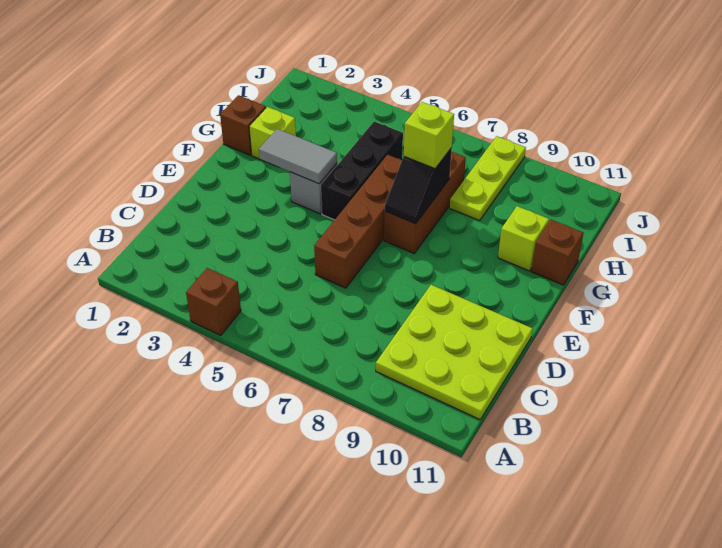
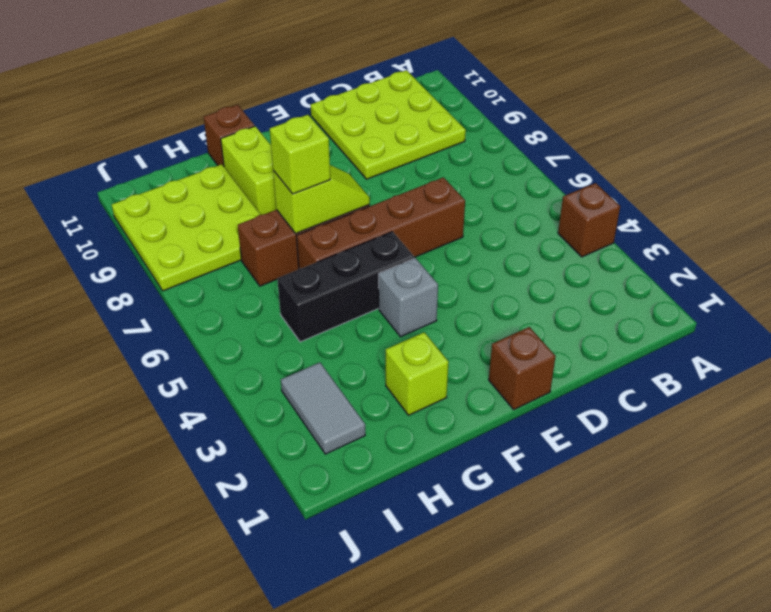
grey tile F3:F4 level 2 -> grey tile I2:I3 level 1
black slope F7:G7 level 2 top G -> lime slope F7:G7 level 2 top G
brown brick G1 level 1 -> brown brick E1 level 1
lime brick G10 level 1 -> lime brick G9:G10 level 1
lime plate H8:J8 level 1 -> lime plate H8:J10 level 1

